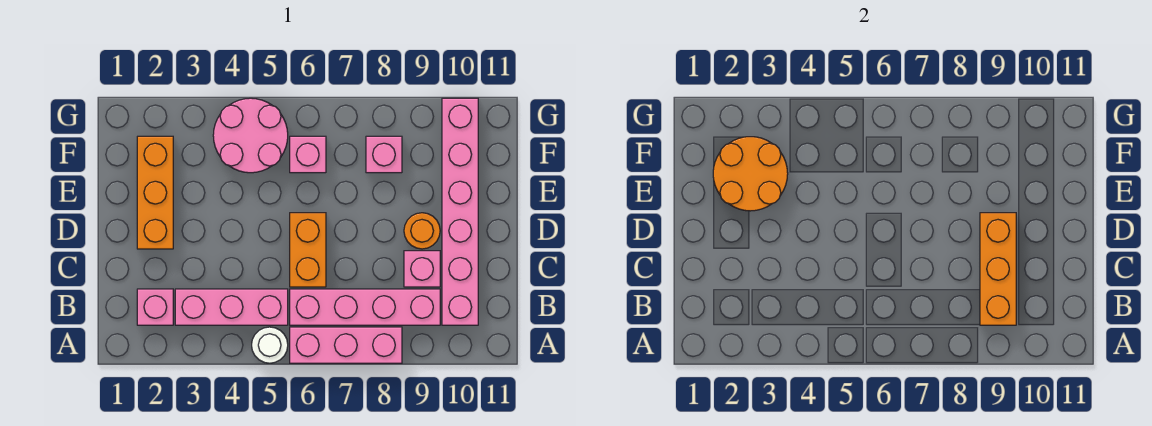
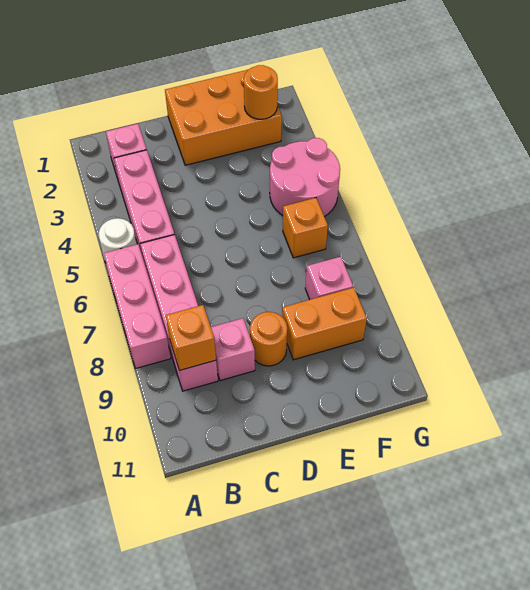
orange brick B9:D9 level 2 -> orange brick B9 level 2
pink brick B10:G10 level 1 -> none
orange brick C6:D6 level 1 -> orange brick E9:F9 level 1
orange brick D2:F2 level 1 -> orange brick D1:F2 level 1
orange round brick E2:F3 level 2 -> orange round brick F2 level 2
pink brick F6 level 1 -> orange brick F6 level 1

